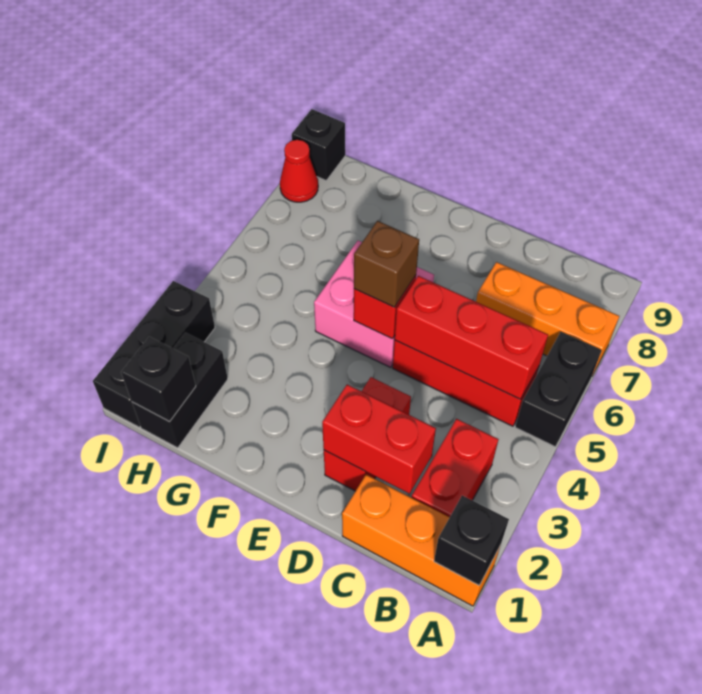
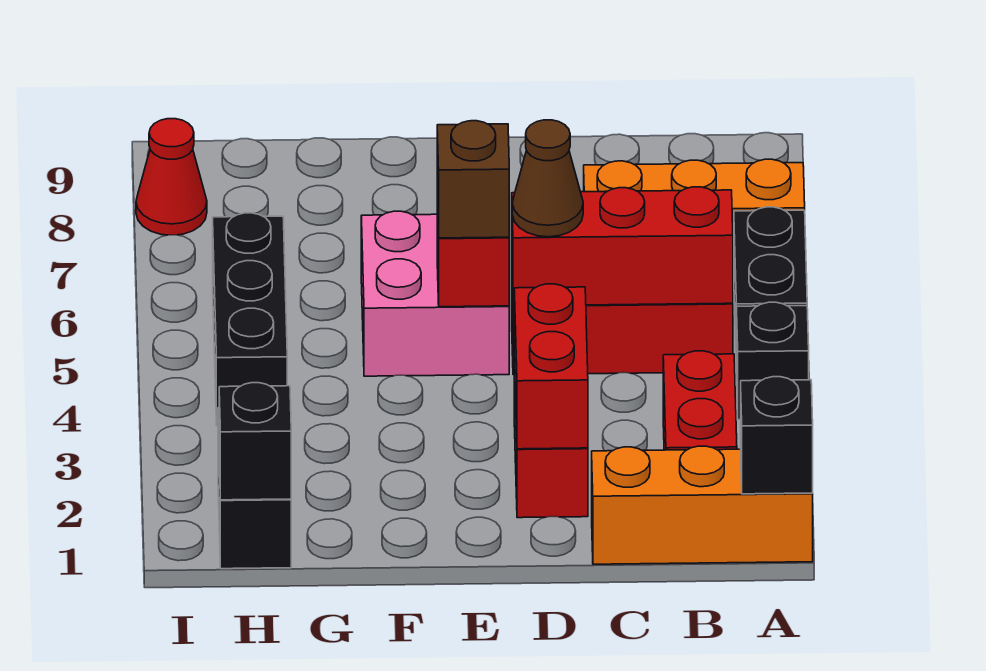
red brick C2:D2 level 2 -> red brick D2:D3 level 2
none -> brown cone D5 level 3
black brick I1:I3 level 1 -> black brick H4:H6 level 1
black brick I9 level 1 -> black brick A4 level 1

